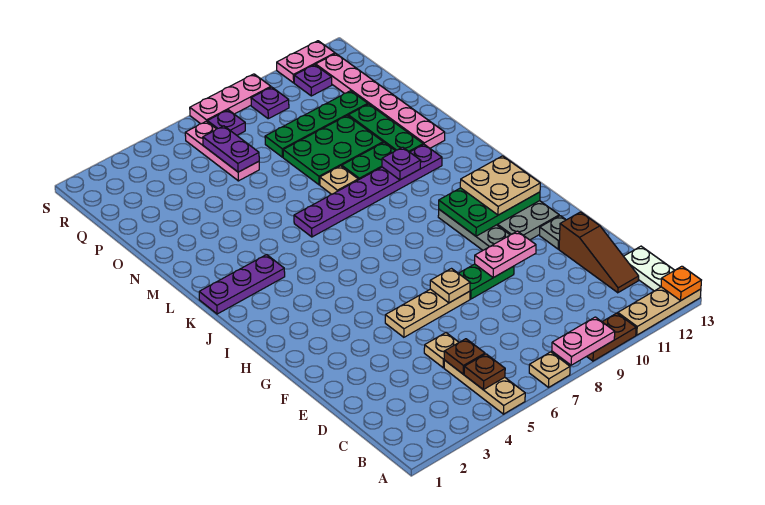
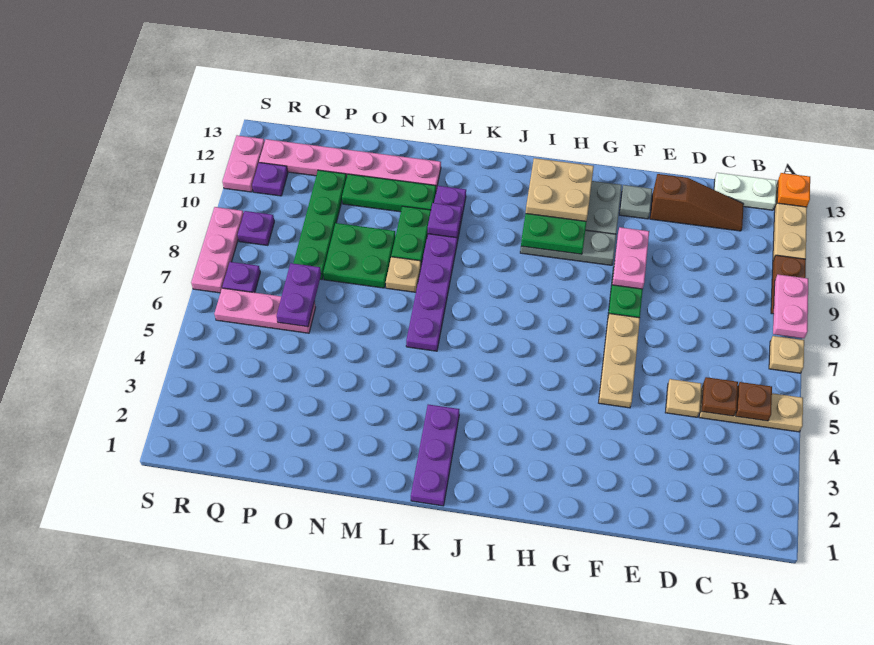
tan plate F7 level 2 -> none
green plate N8:O10 level 1 -> green plate N8:O9 level 1
purple plate P6:Q6 level 2 -> purple plate P6:P7 level 2

